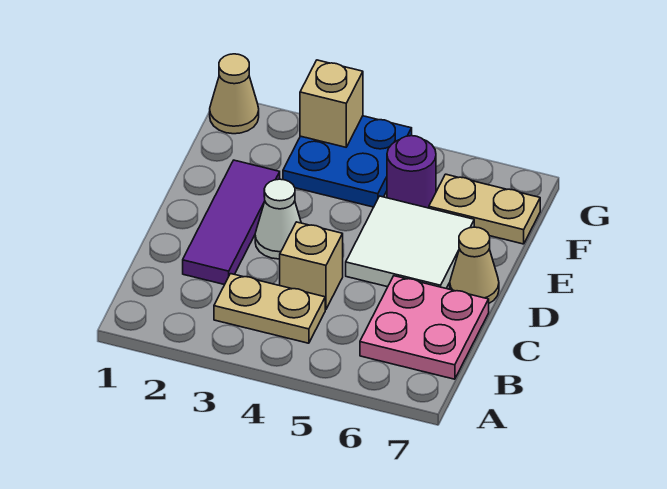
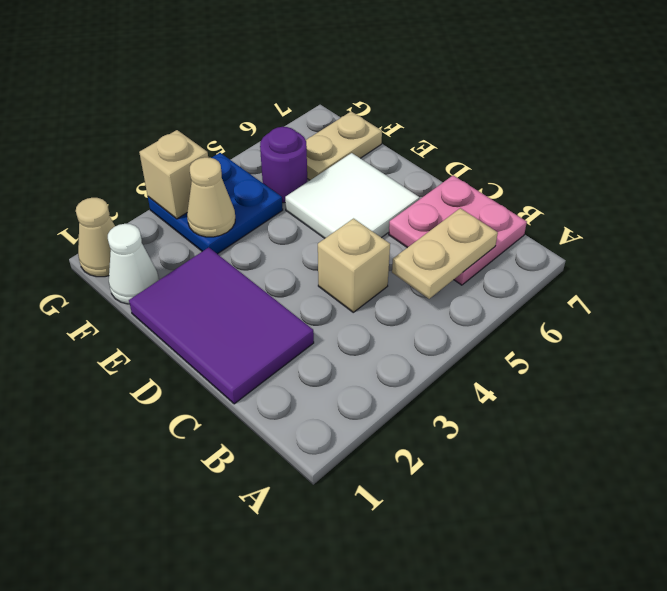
tan plate B3:B4 level 1 -> tan plate B5:B6 level 2
purple tile C2:E2 level 1 -> purple tile C1:E2 level 1
white cone D3 level 1 -> white cone F1 level 1
tan cone D7 level 1 -> tan cone F3 level 2

